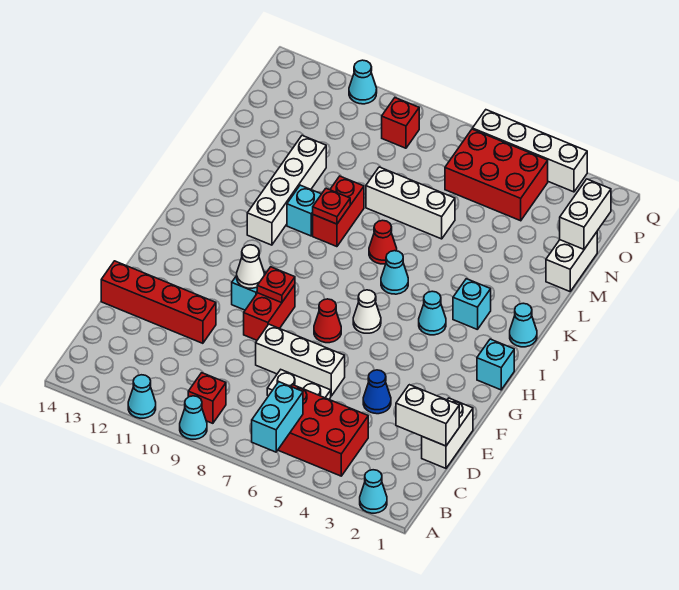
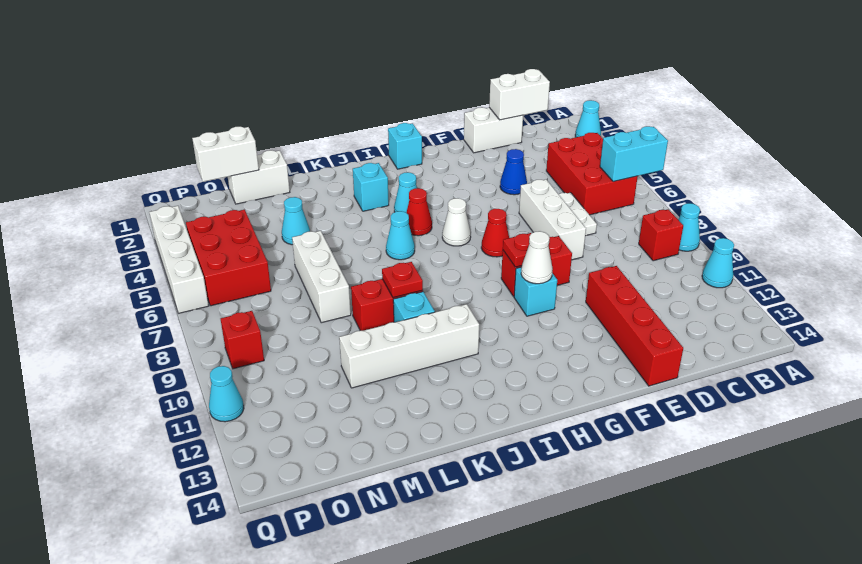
white brick D1:D2 level 2 -> white brick C1:D1 level 2
cyan cone J1 level 1 -> cyan cone M4 level 1
red cone K7 level 1 -> red cone I5 level 1

